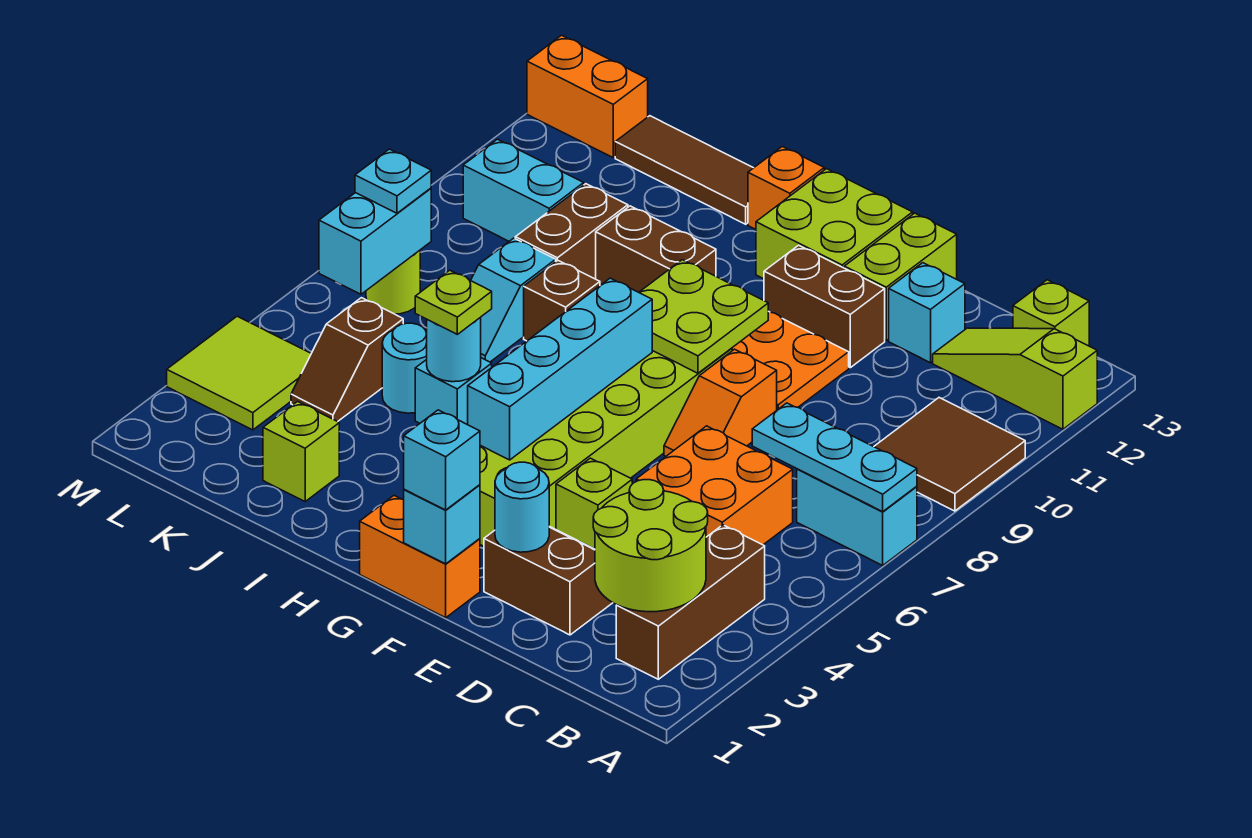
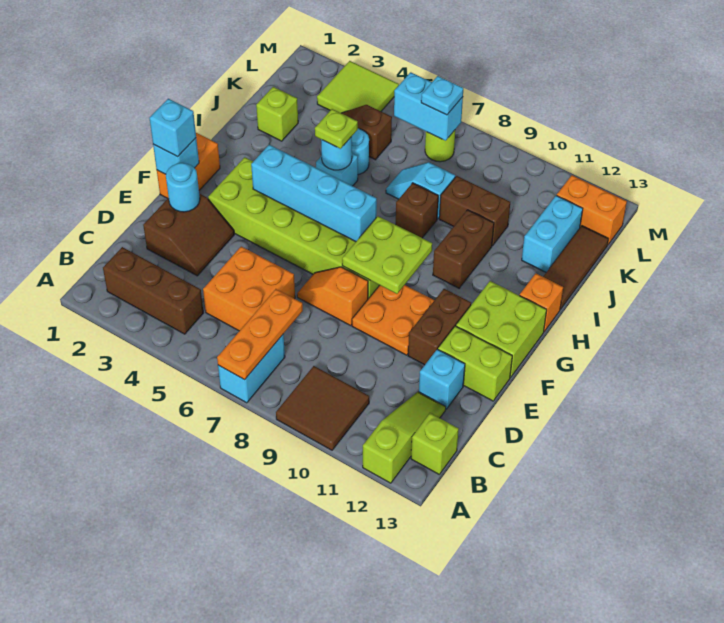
cyan plate A7:C7 level 2 -> orange plate A7:C7 level 2
lime round brick B2:C3 level 2 -> none
lime brick E4 level 1 -> none
cyan brick K10:L10 level 1 -> cyan brick J12:K12 level 1
orange brick L13:M13 level 1 -> orange brick L12:L13 level 1

